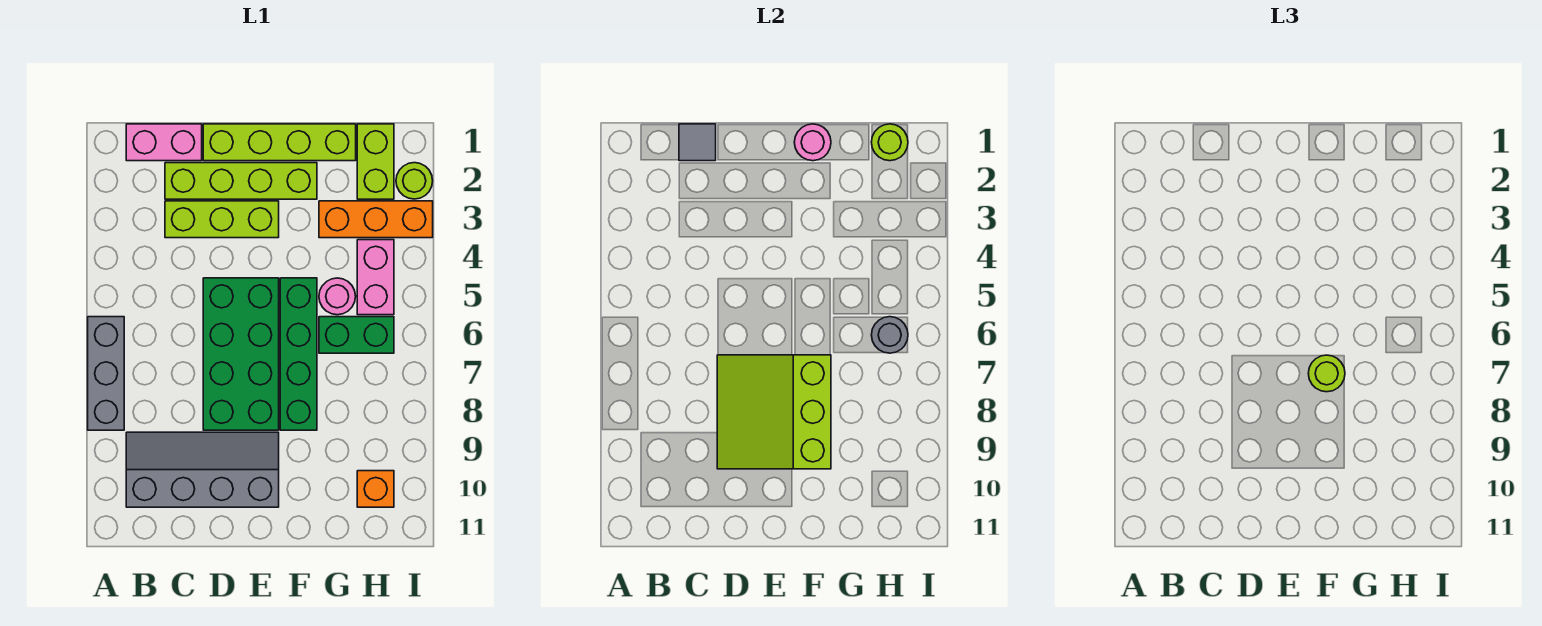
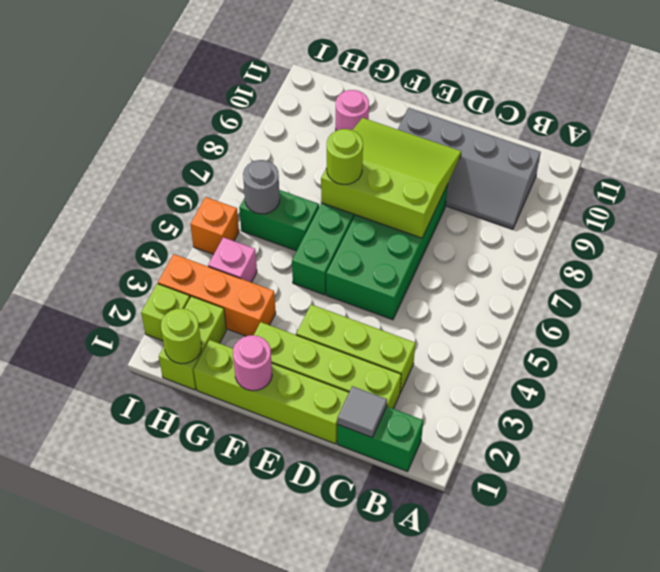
grey brick A6:A8 level 1 -> none
pink brick B1:C1 level 1 -> green brick B1:C1 level 1
lime slope D7:F9 level 2 top F -> lime slope D7:F9 level 2 top 7
pink round brick G5 level 1 -> pink round brick G10 level 1
pink brick H4:H5 level 1 -> pink brick H4 level 1
orange brick H10 level 1 -> orange brick I5 level 1
lime round brick I2 level 1 -> lime brick I2 level 1

